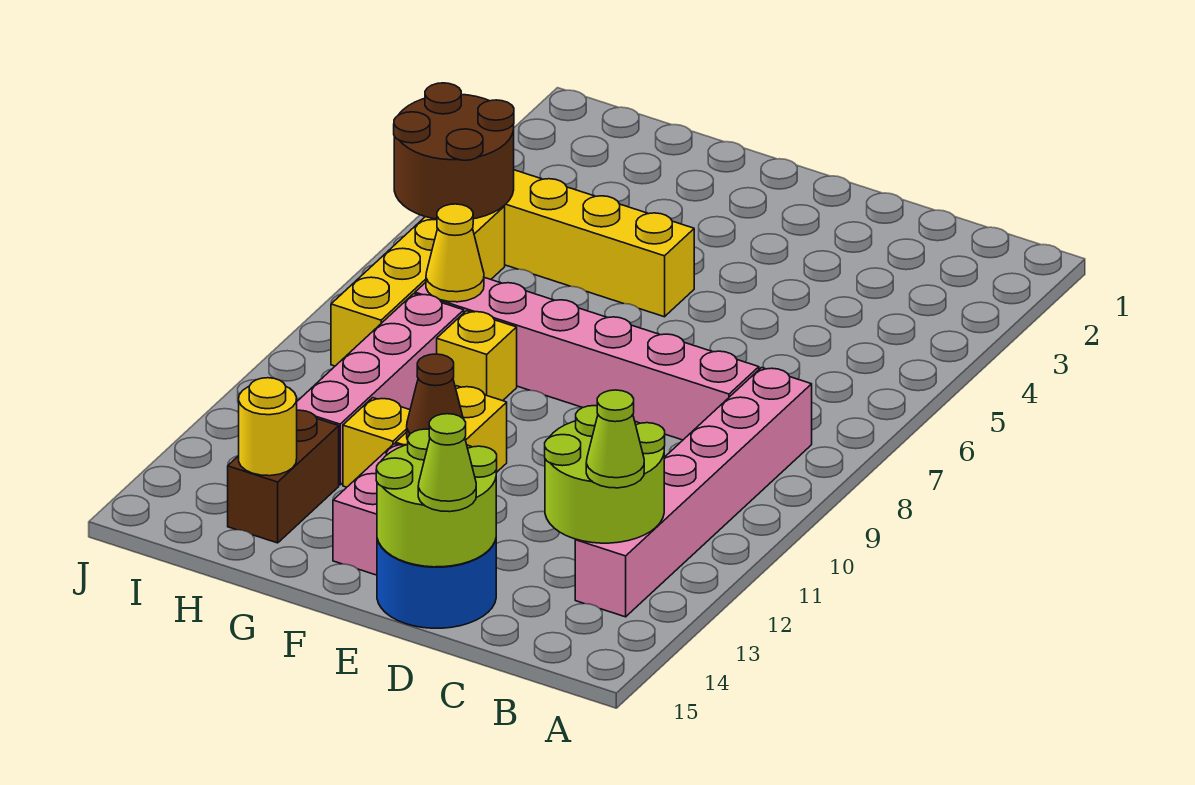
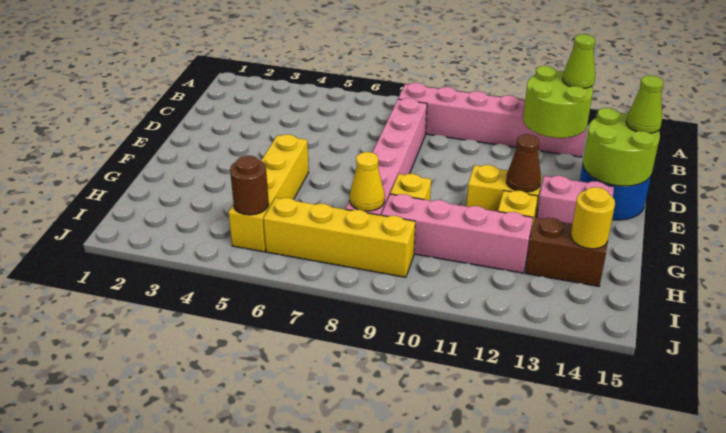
brown round brick I5:J6 level 2 -> brown round brick I5 level 2

